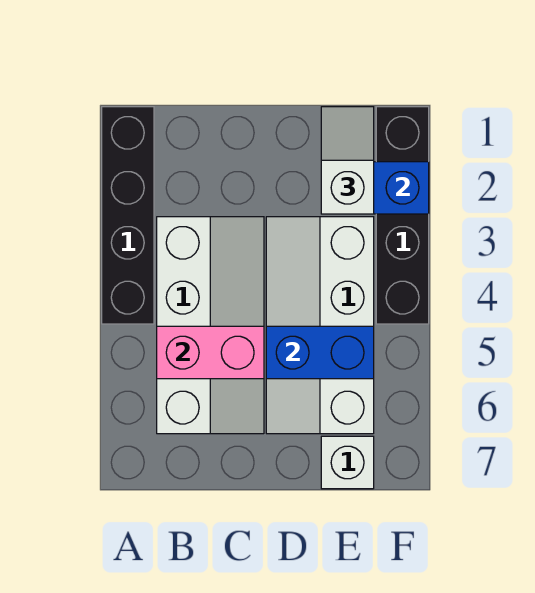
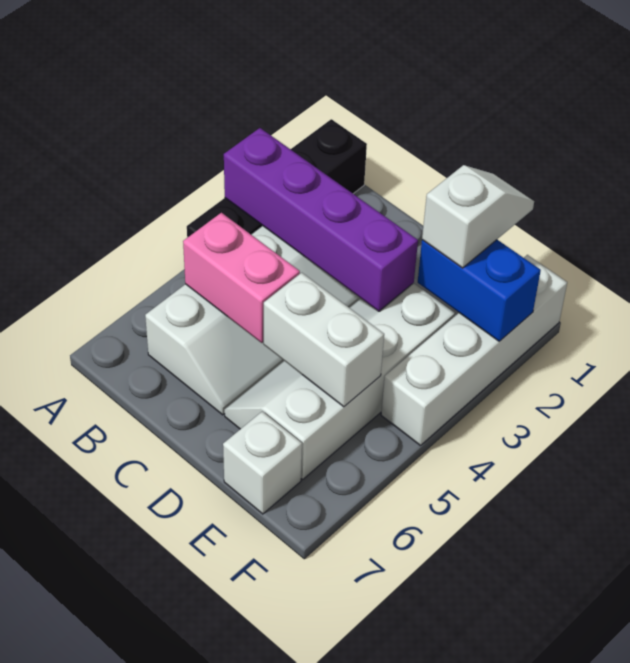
none -> purple brick A3:D3 level 2
blue brick D5:E5 level 2 -> white brick D5:E5 level 2
black brick F1:F4 level 1 -> white brick F1:F4 level 1

